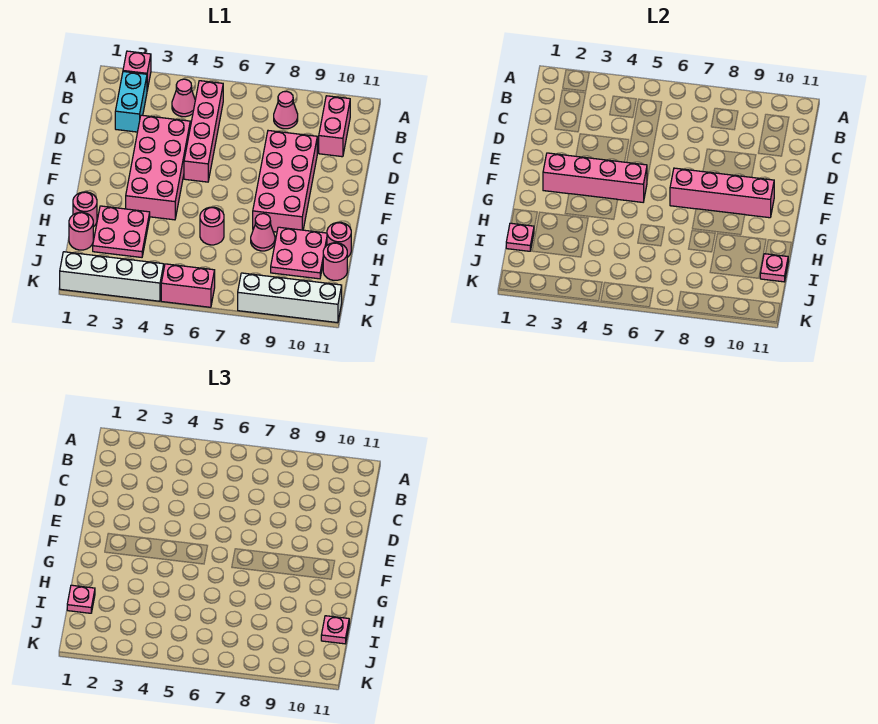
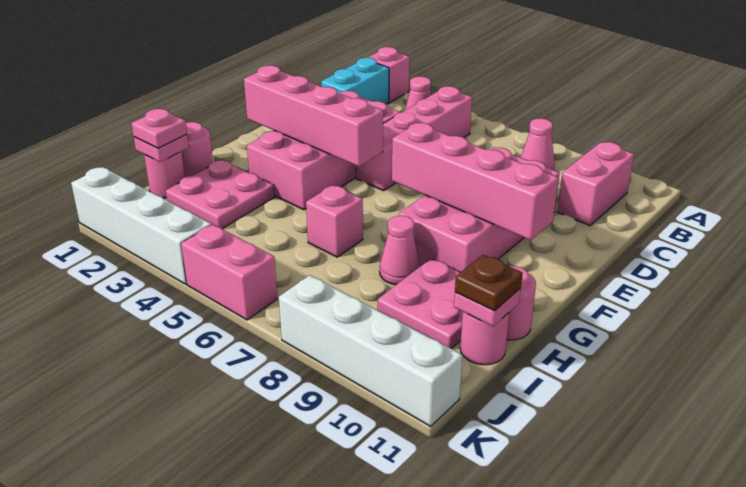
pink round brick H6 level 1 -> pink brick H6 level 1
pink plate I11 level 3 -> brown plate I11 level 3

